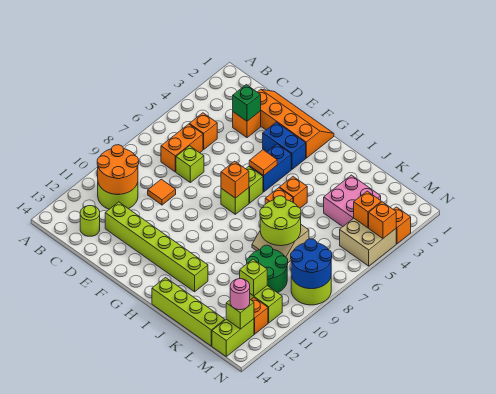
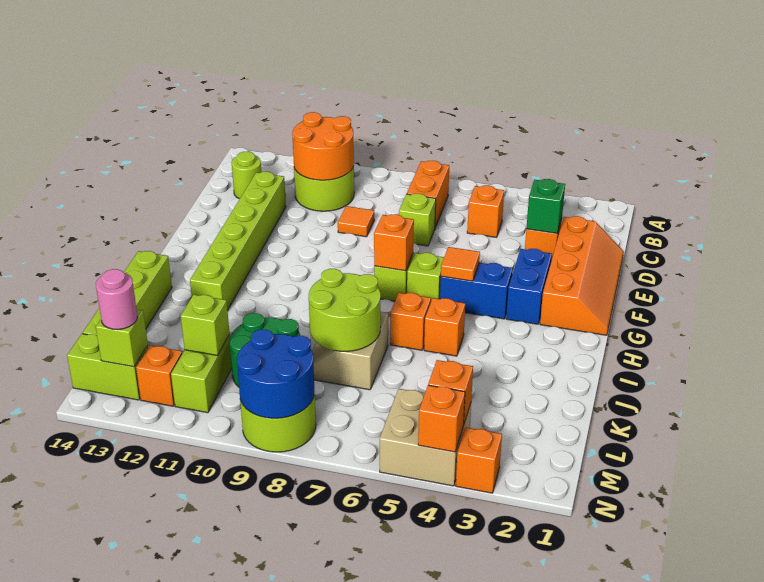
orange brick C6:C7 level 1 -> orange brick B7:C7 level 1
pink brick K3:L4 level 1 -> none

